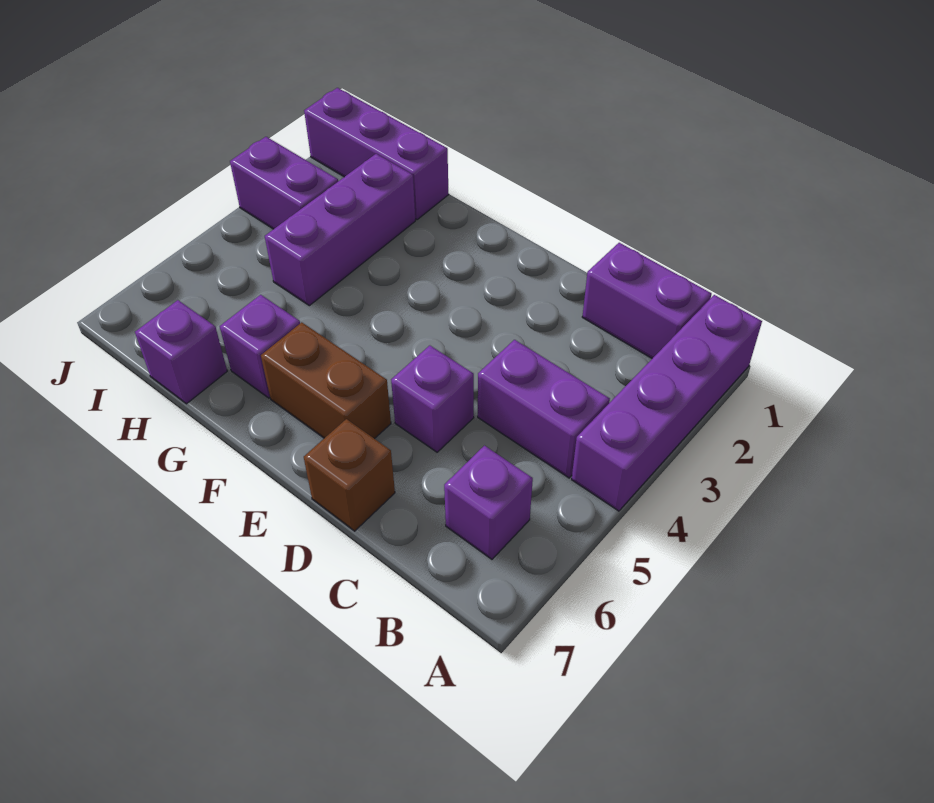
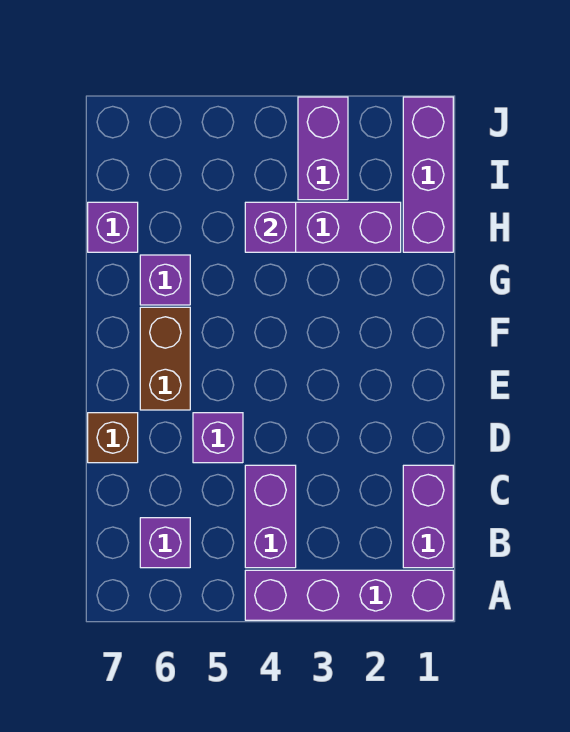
none -> purple brick H4 level 2

